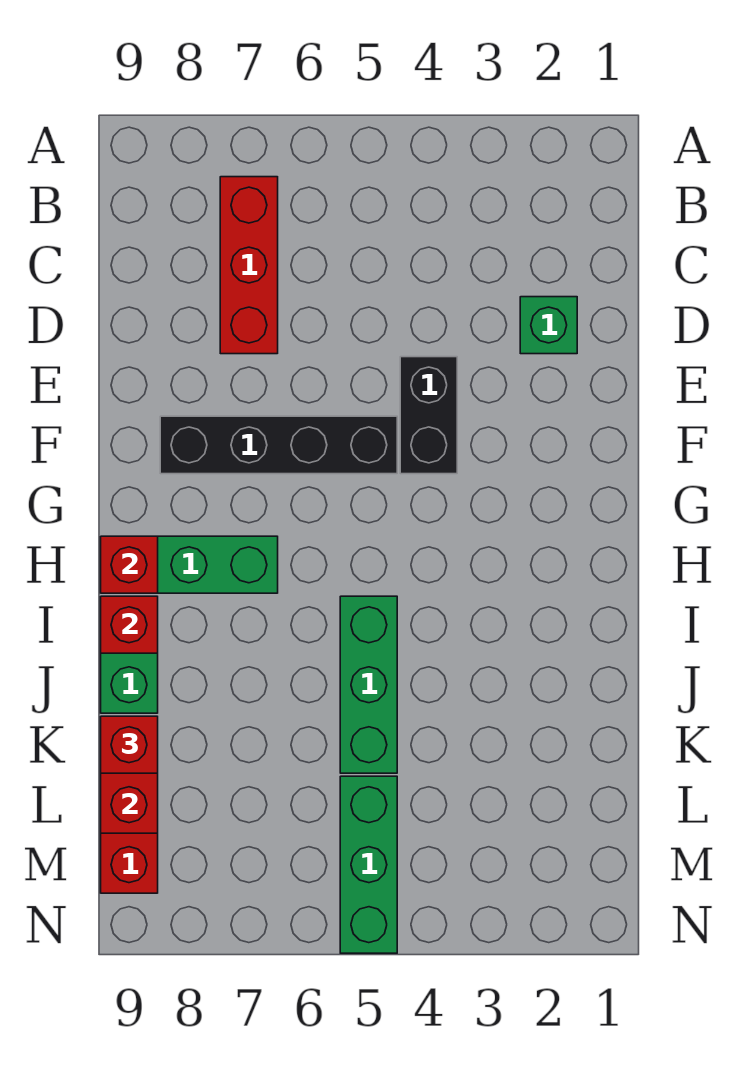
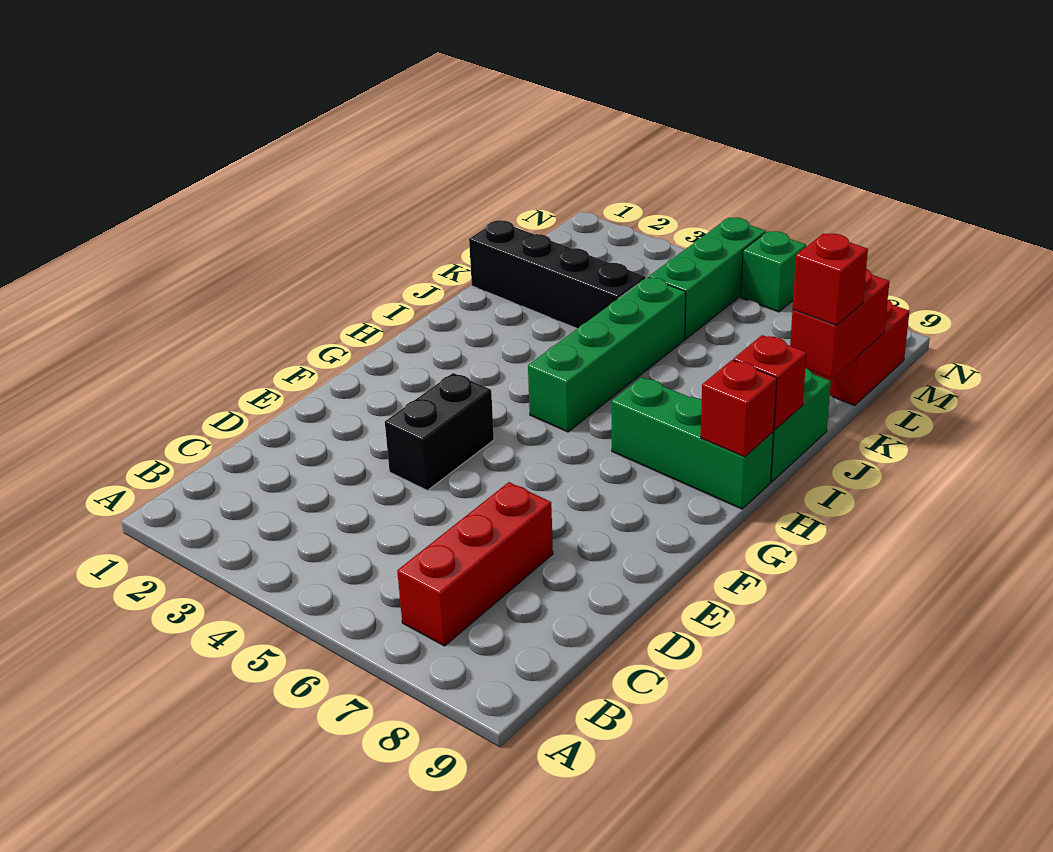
green brick D2 level 1 -> green brick N6 level 1
black brick F5:F8 level 1 -> black brick K1:K4 level 1
green brick I5:K5 level 1 -> green brick H5:K5 level 1

